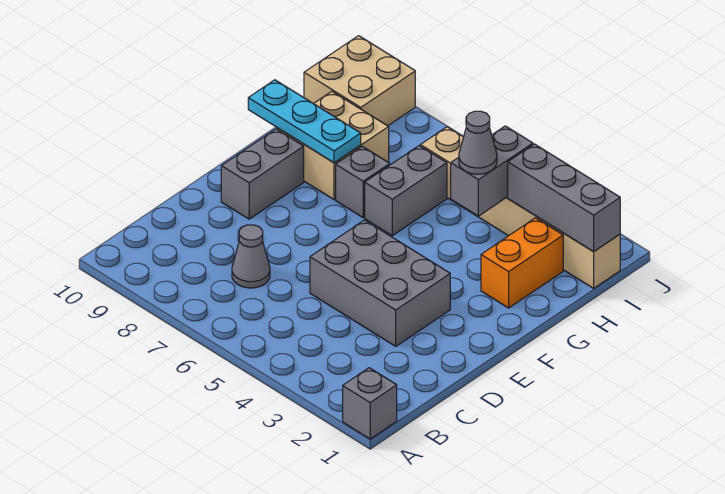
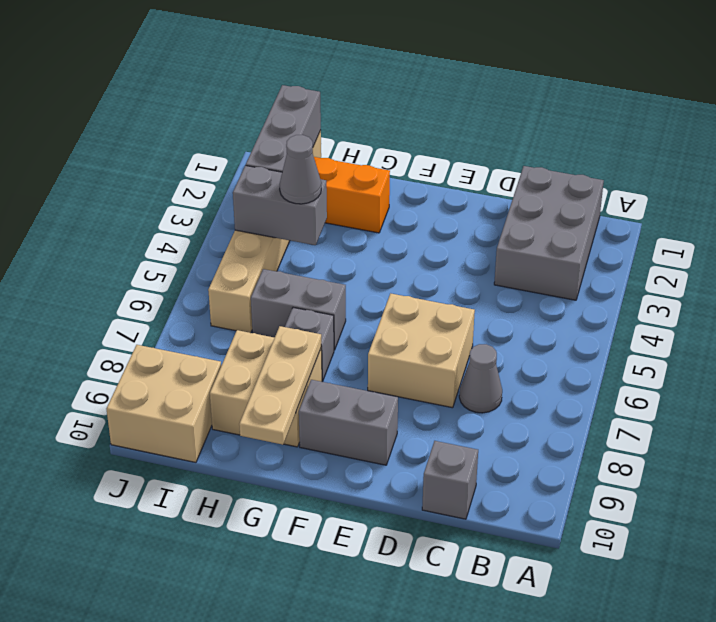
grey brick A1 level 1 -> grey brick C10 level 1
grey brick D3:E5 level 1 -> grey brick B1:C3 level 1
none -> tan brick D6:E7 level 1
cyan plate G8:G10 level 2 -> tan plate G8:G10 level 2

